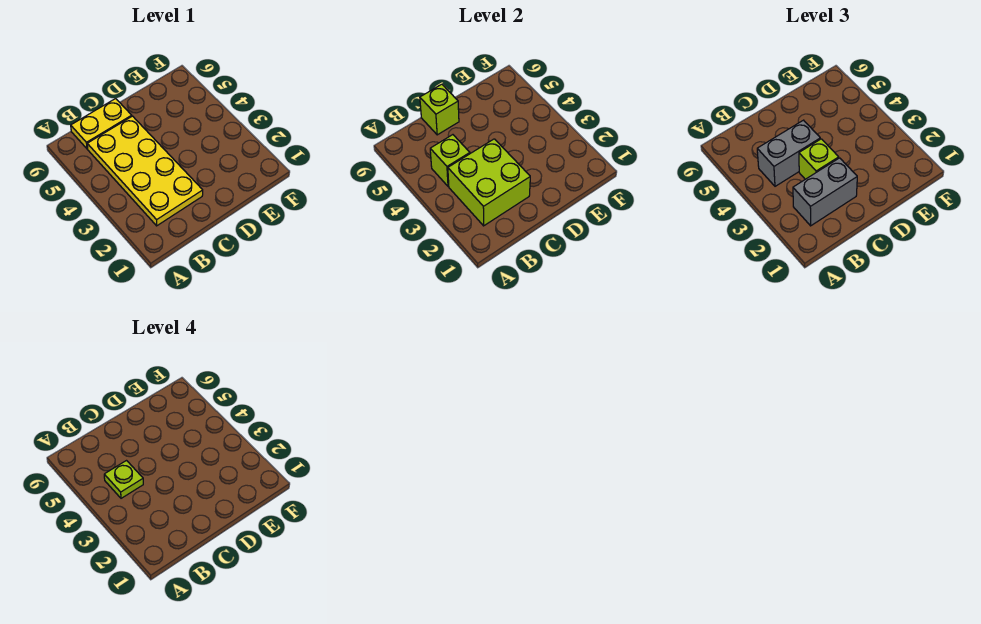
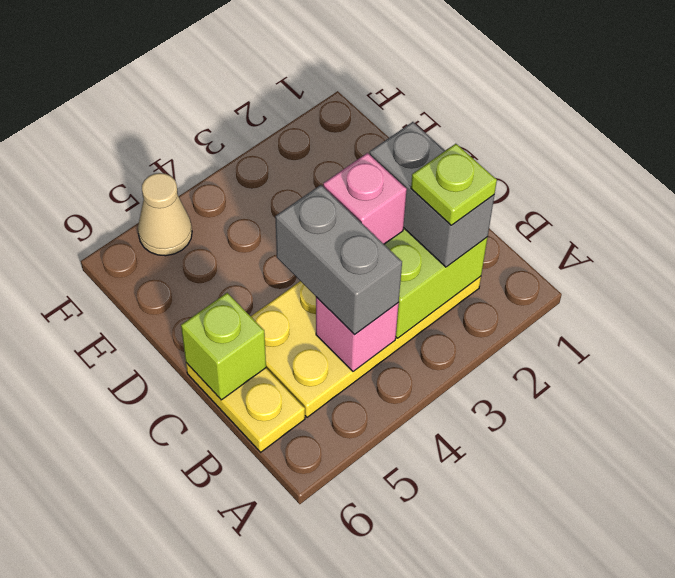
lime brick B4 level 2 -> pink brick B4 level 2
lime plate B4 level 4 -> lime plate B2 level 4
lime brick C3 level 3 -> pink brick C3 level 3
none -> tan cone F5 level 1

